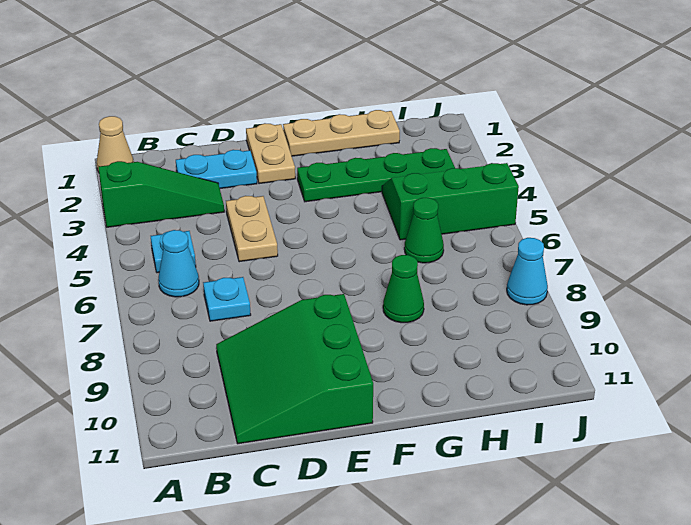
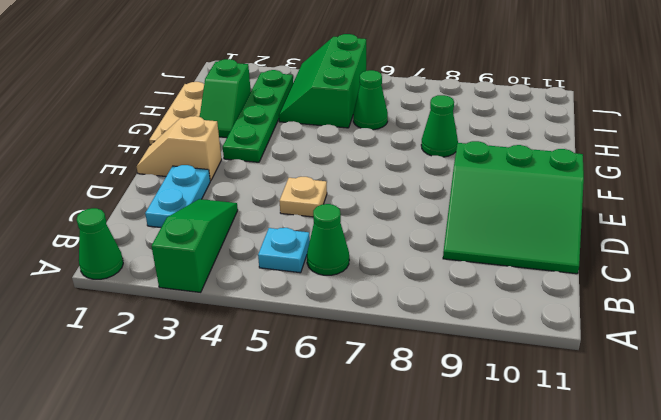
tan cone A1 level 1 -> green cone A1 level 1
cyan cone B6 level 1 -> green cone B6 level 1
cyan plate C7 level 1 -> none
tan plate D4:D5 level 1 -> tan plate D5 level 1
tan plate E1:E2 level 1 -> tan slope E1:E2 level 1 top 2
none -> green slope G2:H2 level 1 top H
cyan cone J8 level 1 -> none

